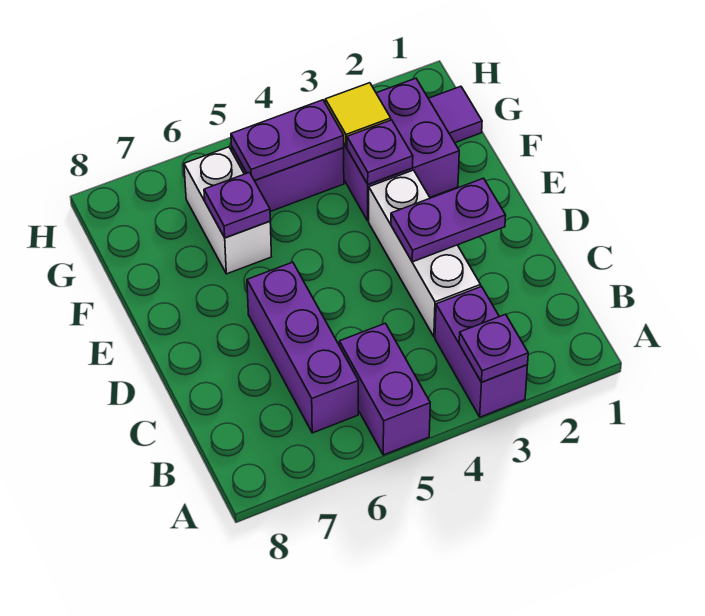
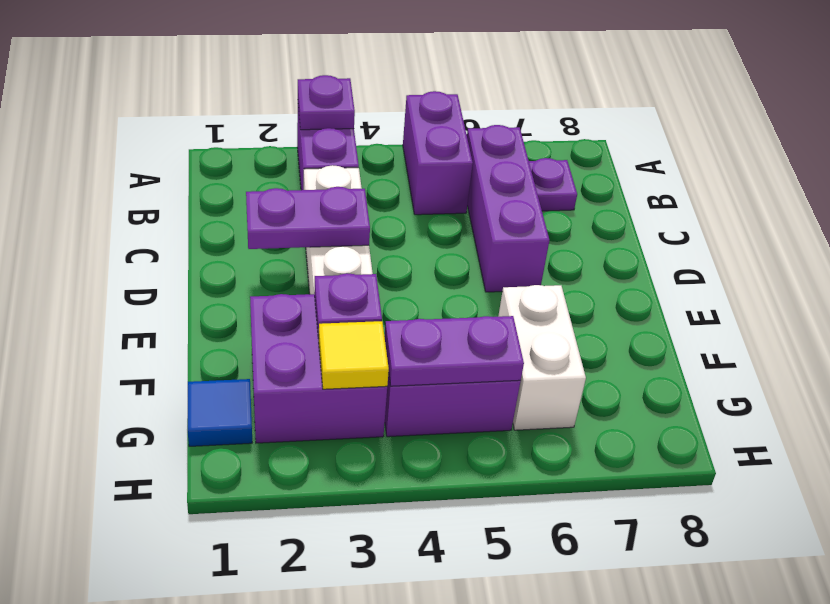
purple plate F6 level 2 -> purple plate B7 level 1
purple tile G1 level 1 -> blue tile G1 level 1

